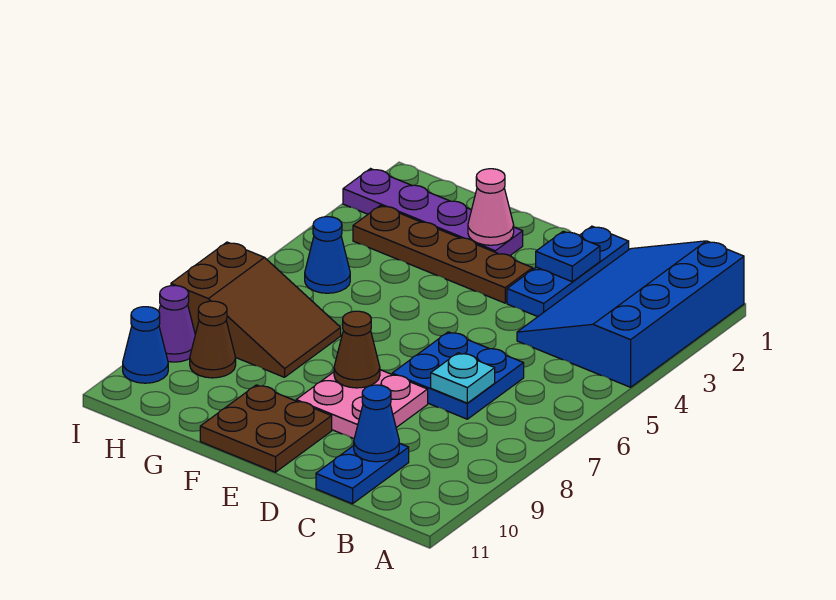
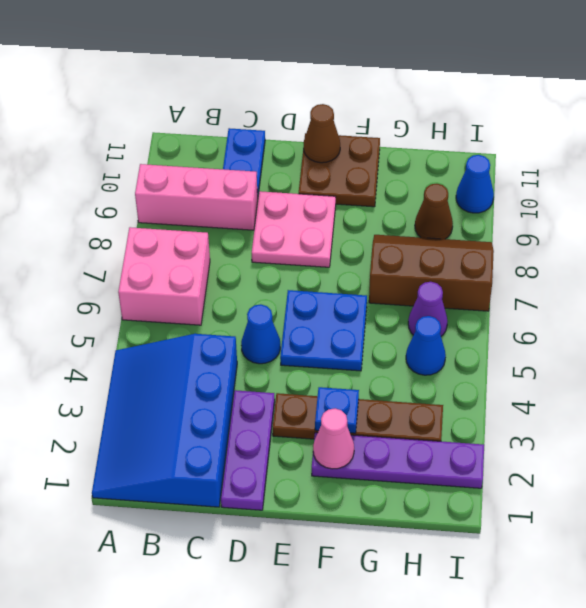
blue slope A1:C4 level 1 top A -> blue slope A1:C4 level 1 top C
none -> pink brick A6:B7 level 1
none -> pink brick A9:C9 level 1
blue plate C6:D7 level 1 -> blue plate E5:F6 level 1
cyan plate C7 level 2 -> none
blue cone C10 level 2 -> blue cone D5 level 1
blue plate D1:D3 level 1 -> purple plate D1:D3 level 1
blue plate D2 level 2 -> blue plate F3 level 2
brown cone E8 level 2 -> brown cone E11 level 2
brown slope G7:I8 level 1 top I -> brown slope G7:I8 level 1 top 7
purple cone I9 level 1 -> purple cone H6 level 1

